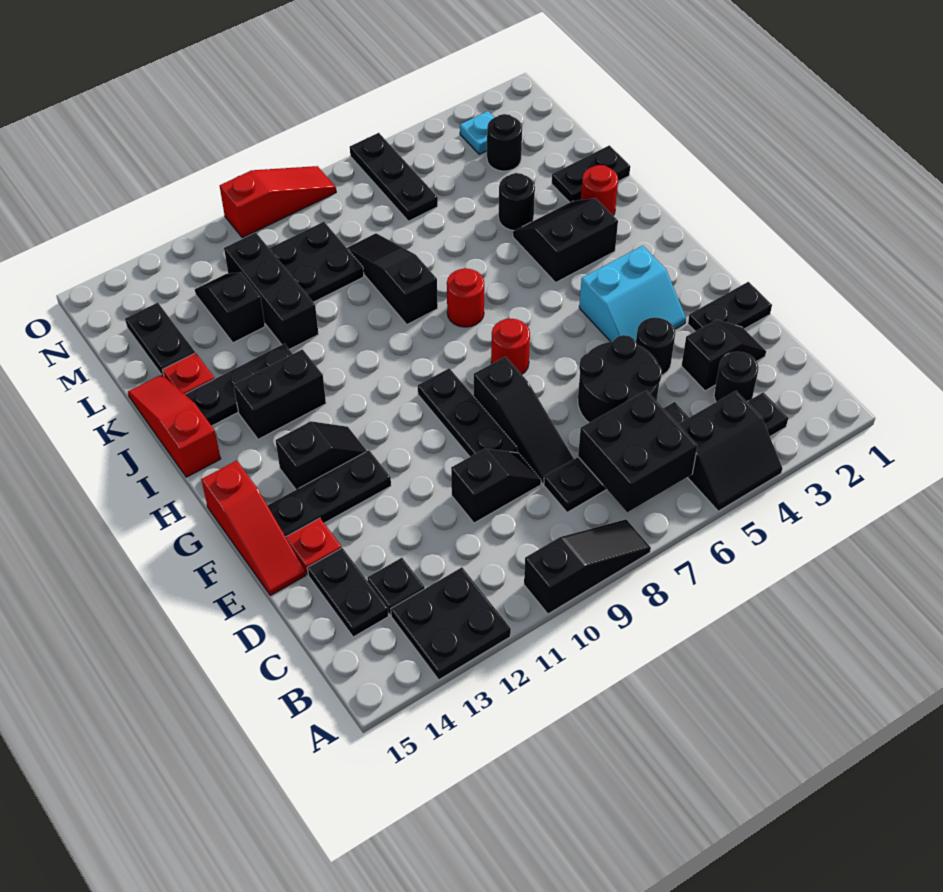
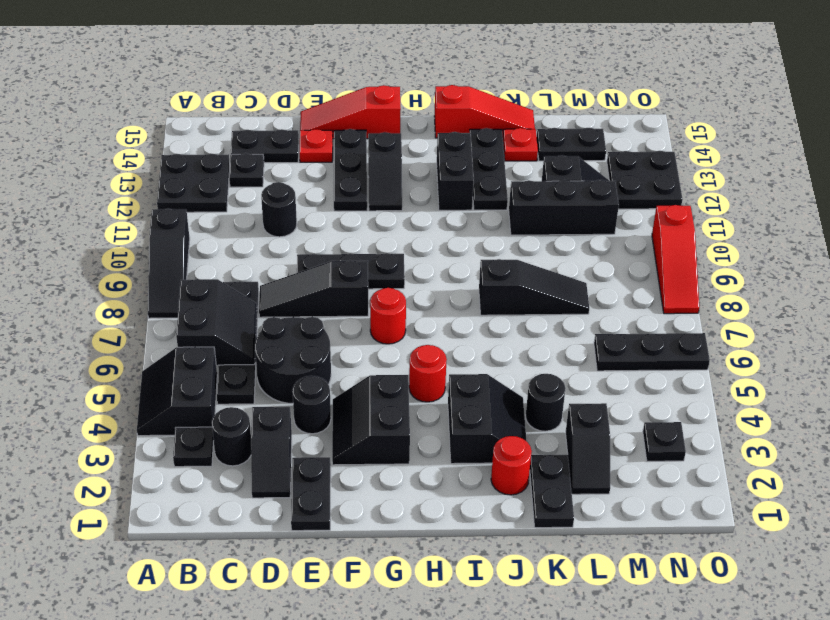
black brick B6:C7 level 2 -> black slope B6:C7 level 2 top B
black slope D9:D10 level 1 top 10 -> black slope L2:L3 level 1 top 3
cyan slope F3:G4 level 1 top G -> black slope F3:G4 level 1 top G
red round brick I7 level 1 -> red round brick H5 level 1
black plate L9:M10 level 1 -> black plate N12:O13 level 1
black round brick M3 level 1 -> black round brick D11 level 1
cyan plate N3 level 1 -> black plate N3 level 1

